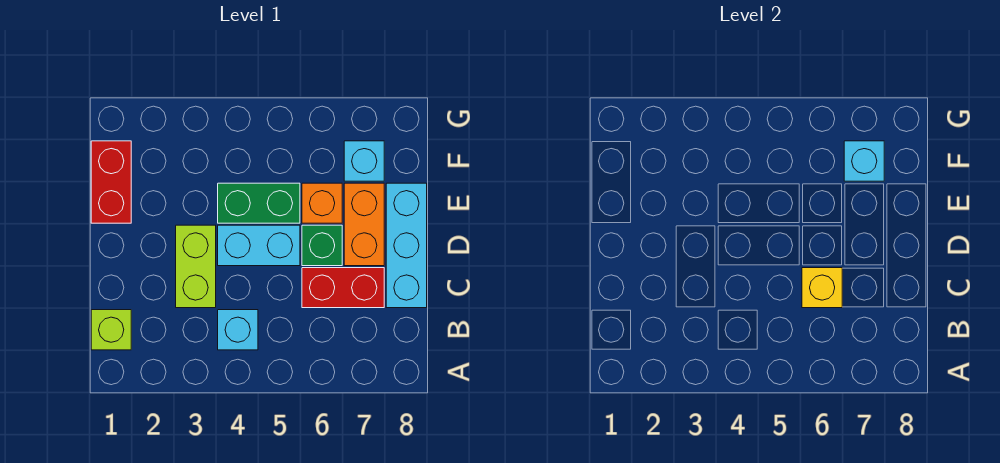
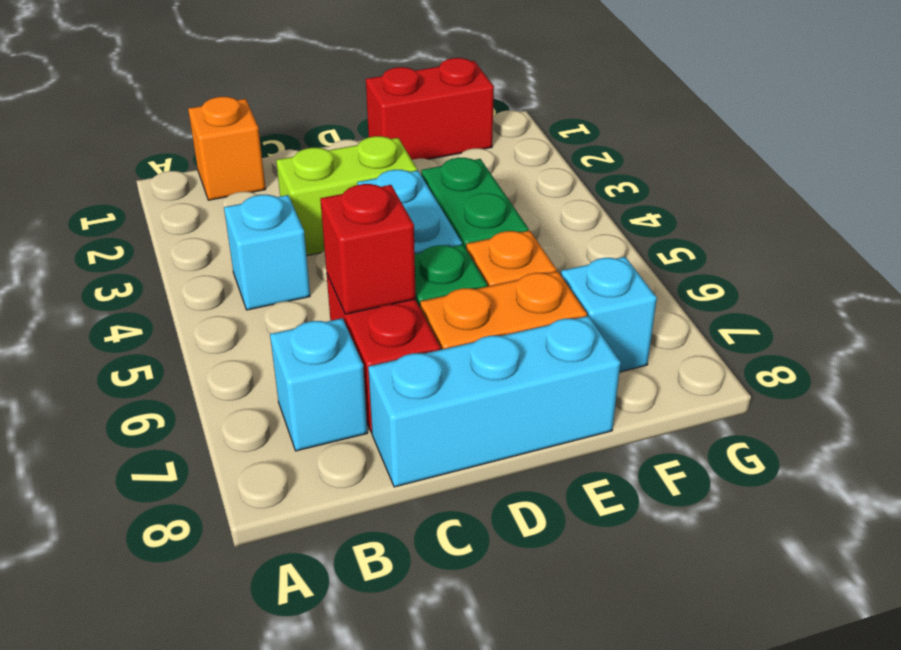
lime brick B1 level 1 -> orange brick B1 level 1
yellow brick C6 level 2 -> red brick C6 level 2
cyan brick F7 level 2 -> cyan brick B7 level 1

